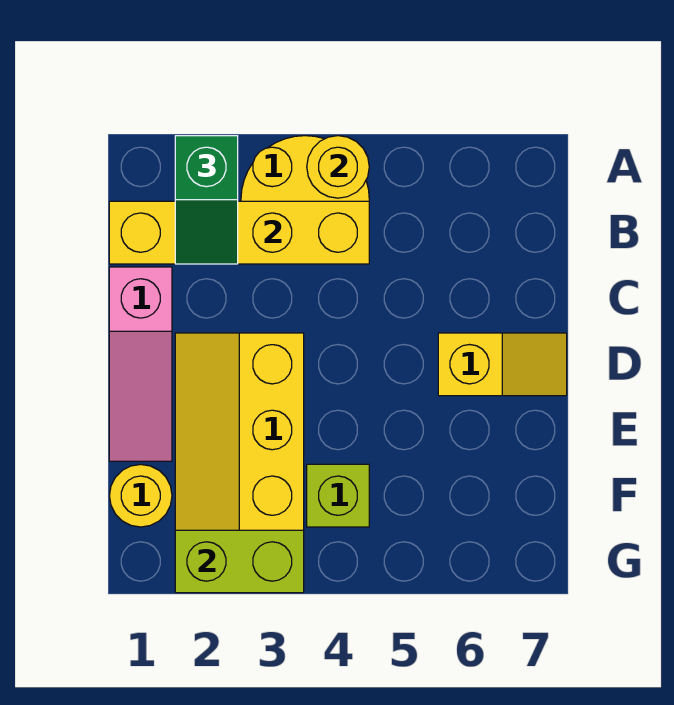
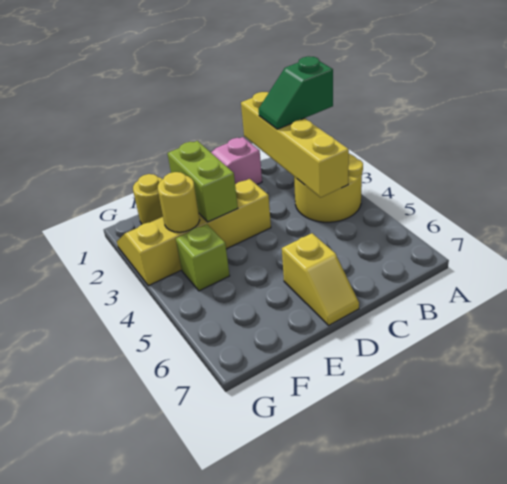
yellow round brick A4 level 2 -> yellow round brick F3 level 2
lime brick G2:G3 level 2 -> lime brick E2:E3 level 2

